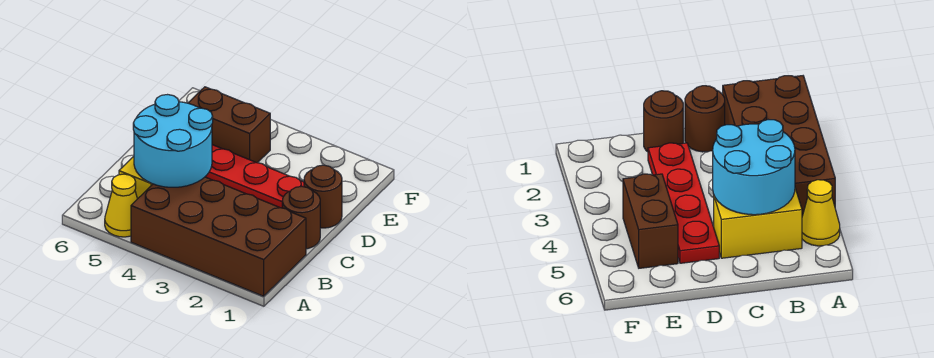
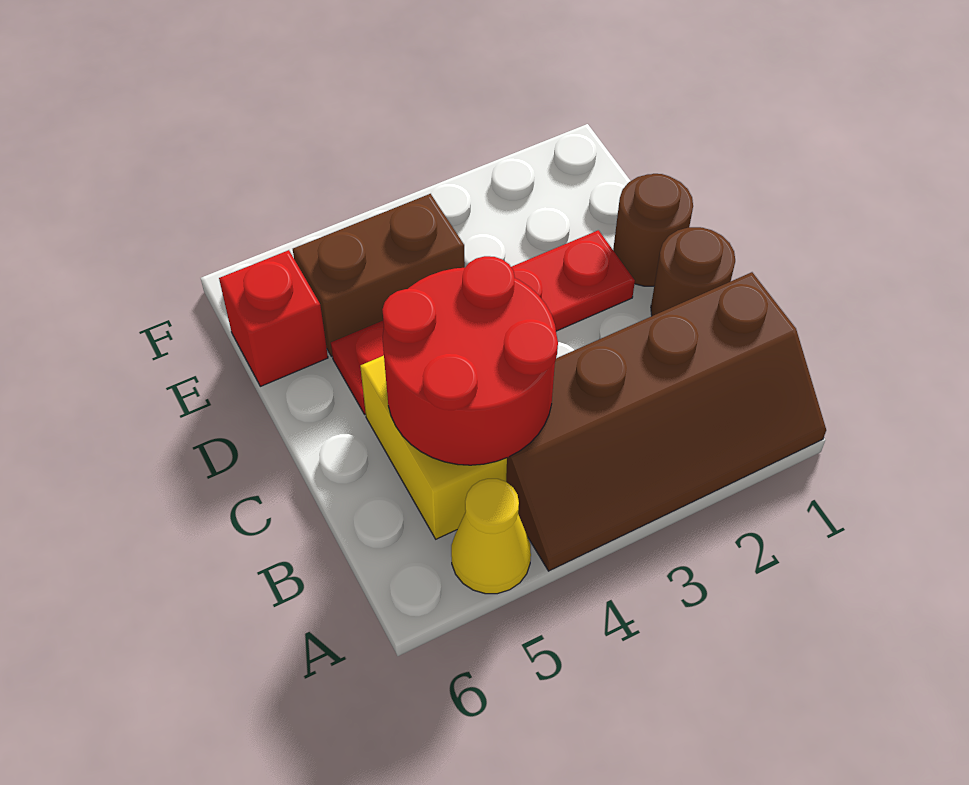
brown brick A1:B4 level 1 -> brown slope A1:B4 level 1 top B
cyan round brick B4:C5 level 2 -> red round brick B4:C5 level 2
none -> red brick E6 level 1

